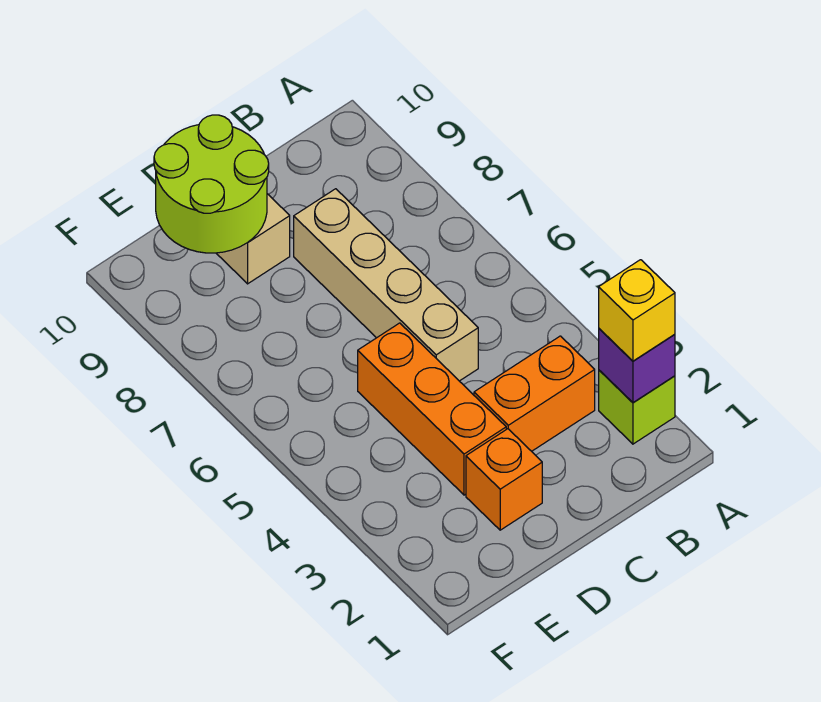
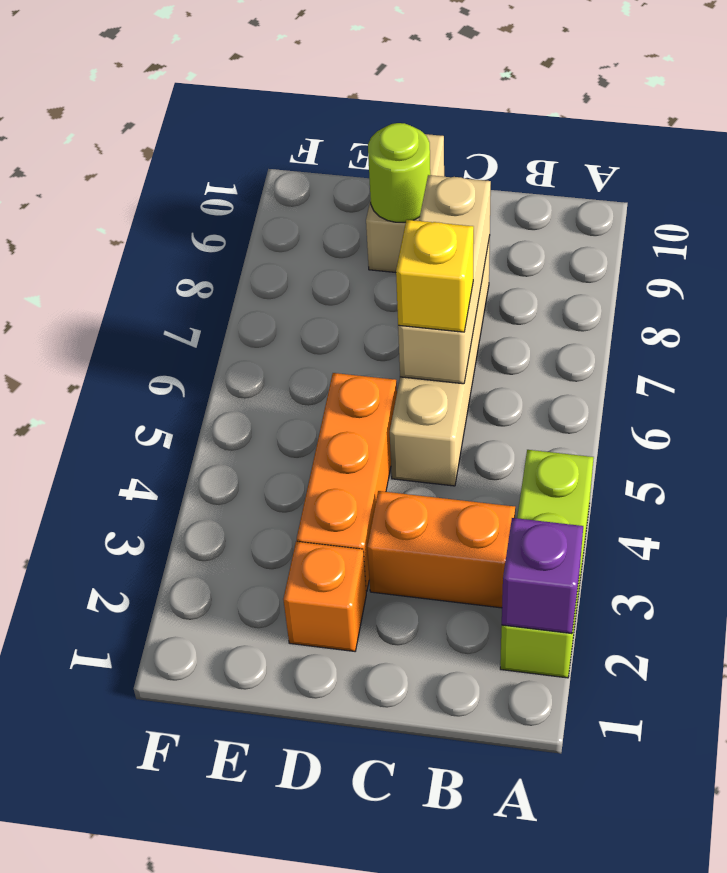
lime brick A2 level 1 -> lime brick A2:A4 level 1
yellow brick A2 level 3 -> yellow brick C6 level 3
none -> tan brick C6:C8 level 2
lime round brick D9:E10 level 2 -> lime round brick D9 level 2

